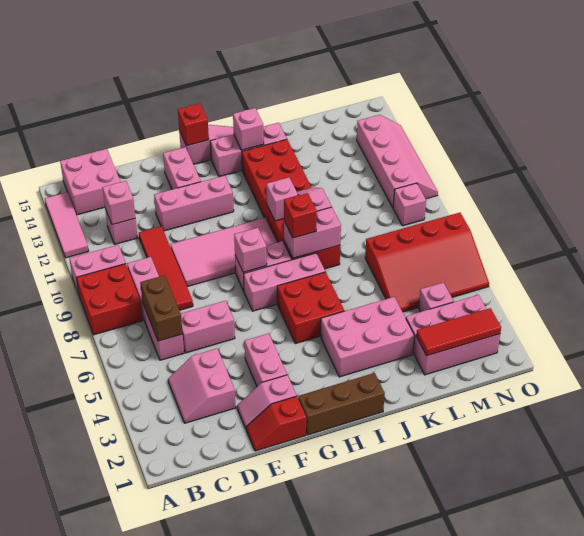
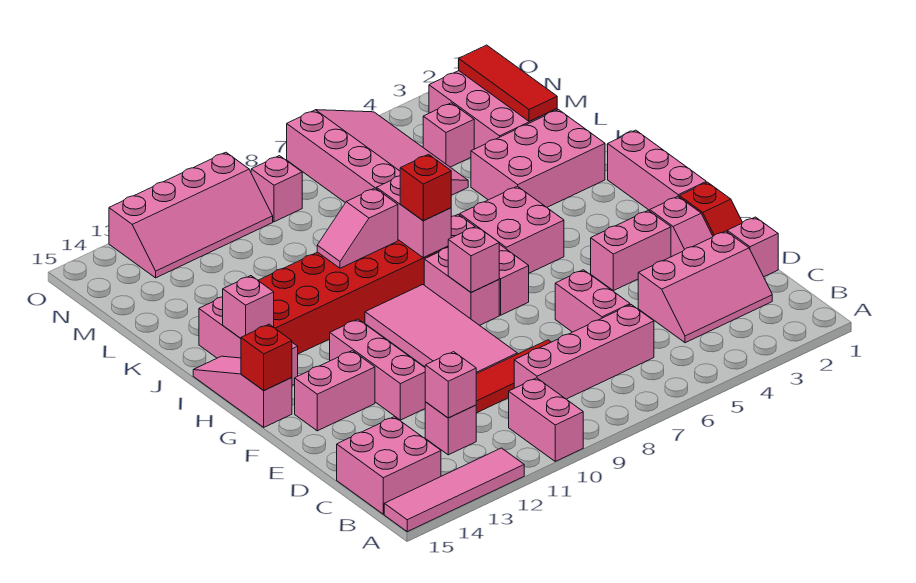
red brick A8:B9 level 1 -> none
pink tile A12:A14 level 1 -> pink tile A12:A15 level 1
pink slope C3:D4 level 1 top D -> pink slope C2:D4 level 1 top D
brown brick C6:C7 level 2 -> none
brown brick G1:I1 level 1 -> pink brick G1:I1 level 1
red brick H5:I6 level 1 -> pink brick H5:I6 level 1
pink brick I3:K4 level 1 -> pink brick J2:K4 level 1
pink brick I10 level 2 -> pink brick D1 level 1
red slope L5:O7 level 1 top 7 -> pink slope L5:O7 level 1 top 7
pink slope N10:O13 level 1 top N -> pink slope N10:O13 level 1 top O

